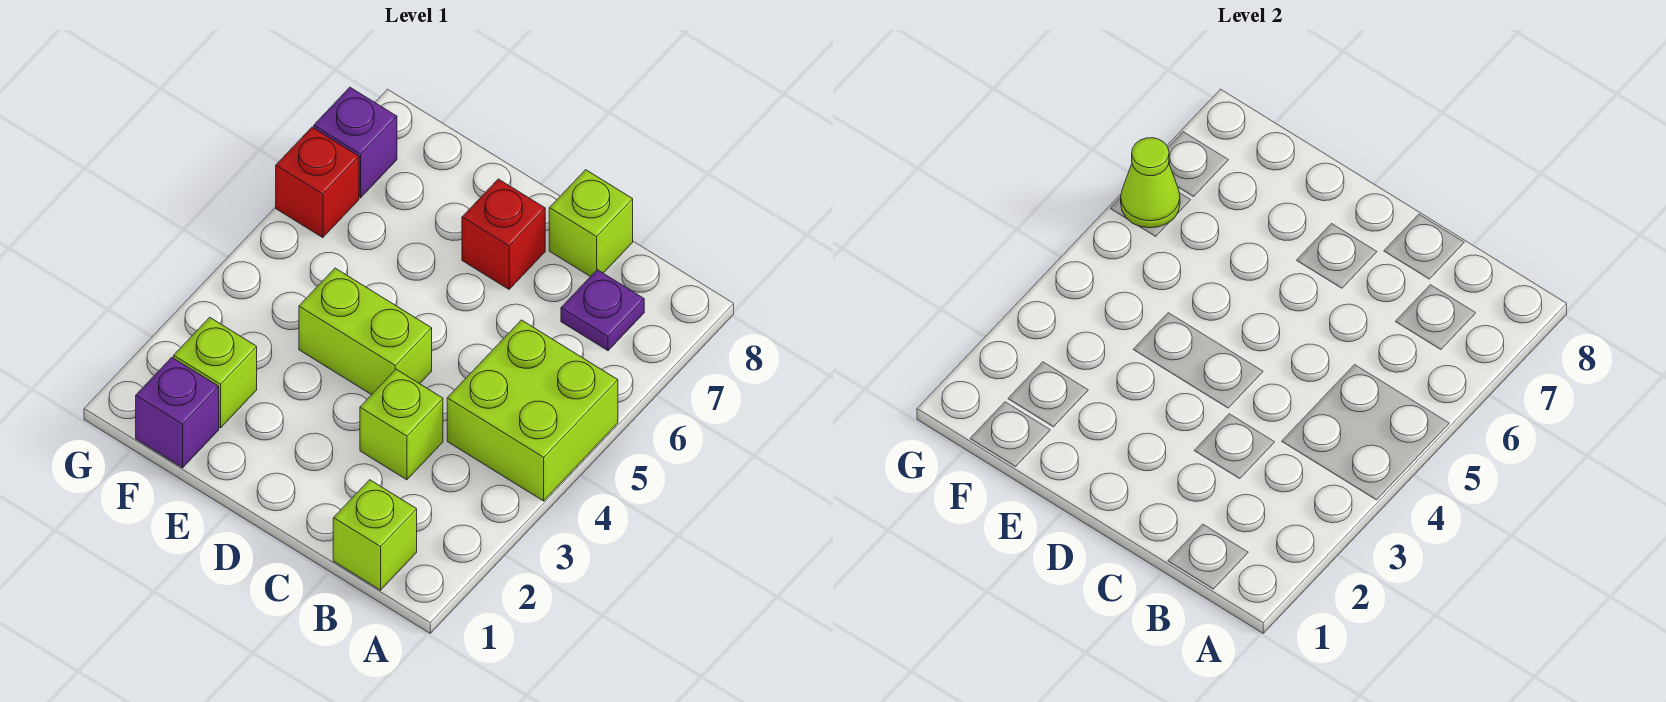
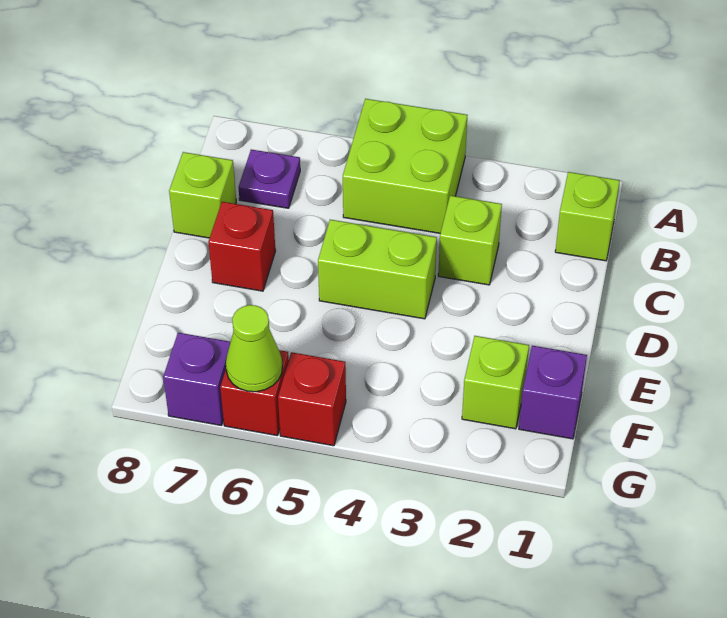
lime brick D4:E4 level 1 -> lime brick D4:D5 level 1
none -> red brick G5 level 1

